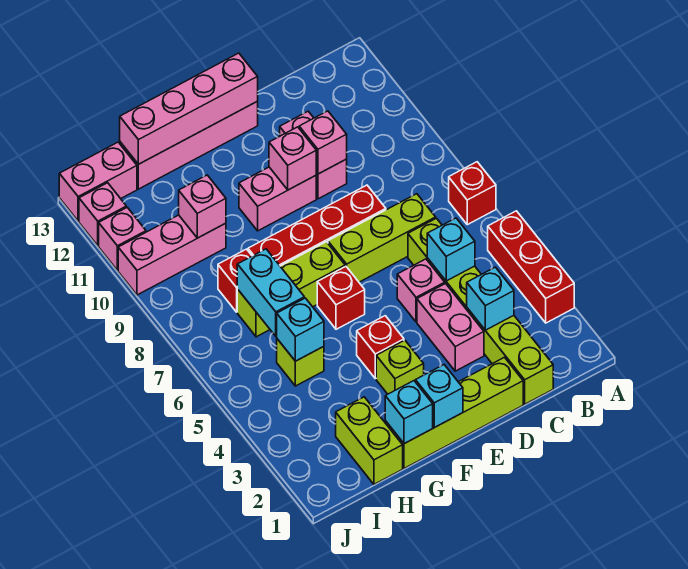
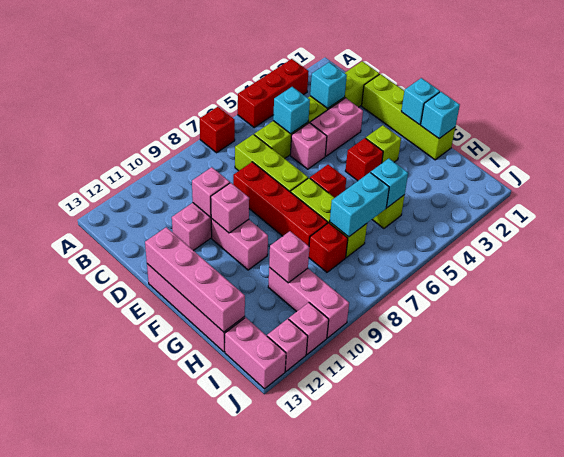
lime brick H1:H2 level 1 -> none

